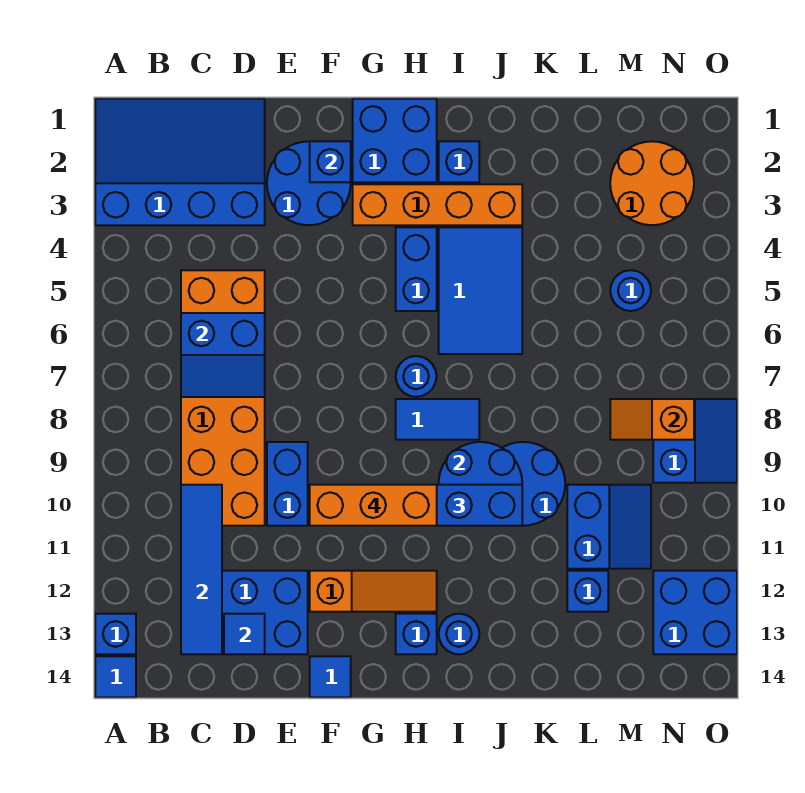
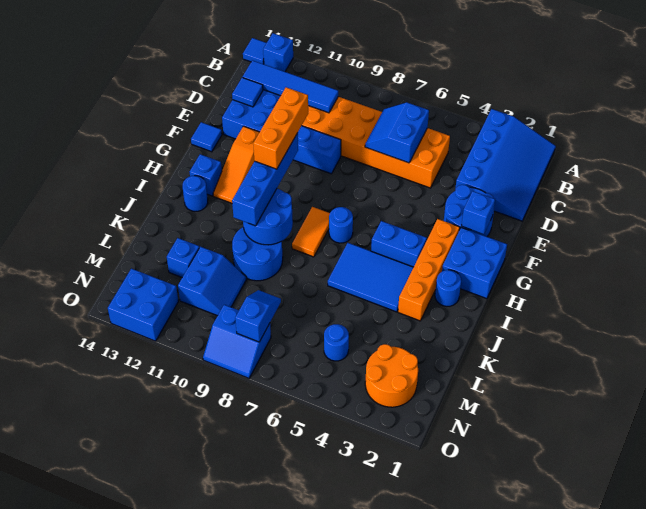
blue tile H8:I8 level 1 -> orange tile H8:I8 level 1
blue brick I2 level 1 -> blue round brick I2 level 1
blue slope L10:M11 level 1 top L -> blue slope L10:M11 level 1 top 11
orange slope M8:N8 level 2 top N -> blue slope M8:N8 level 2 top N

